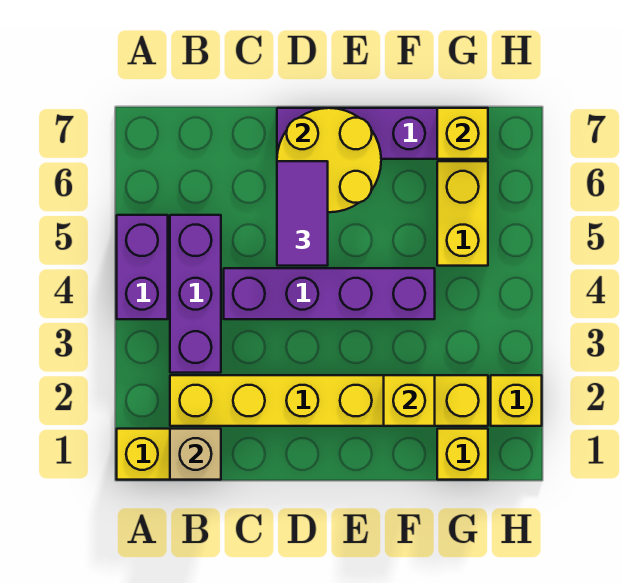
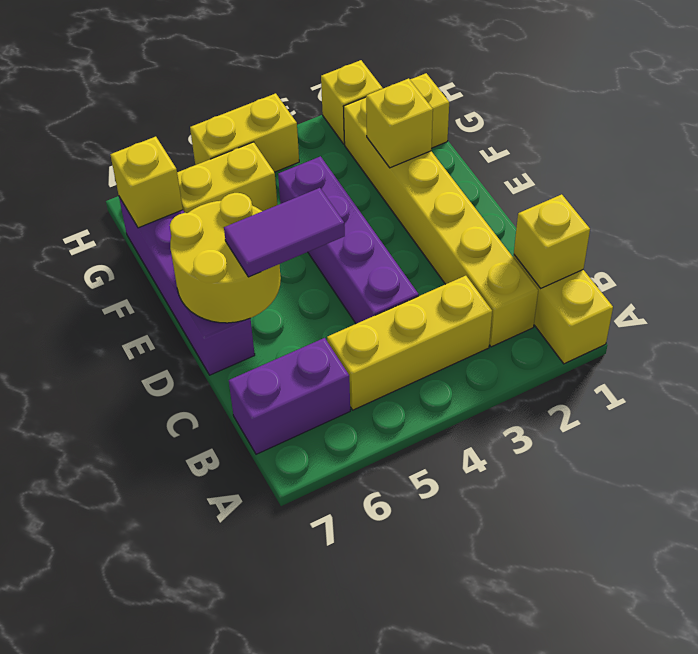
purple brick A4:A5 level 1 -> purple brick B6:B7 level 1
tan brick B1 level 2 -> yellow brick B1 level 2
purple brick B3:B5 level 1 -> yellow brick B3:B5 level 1
none -> yellow brick H4:H5 level 1

